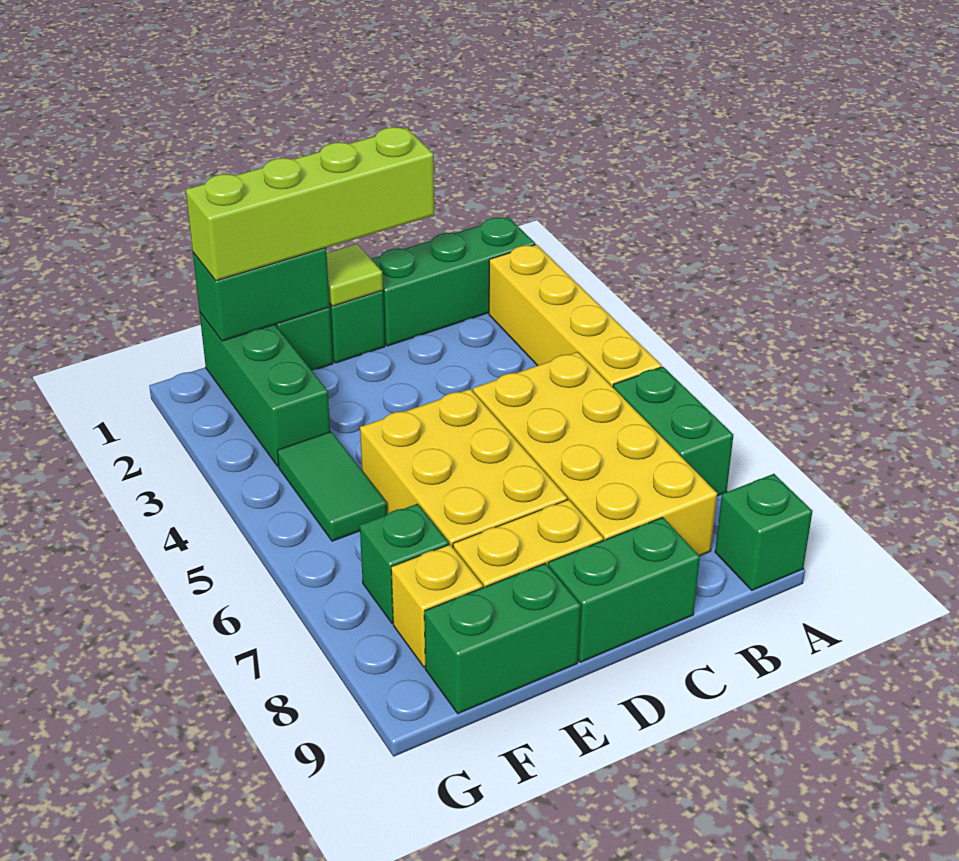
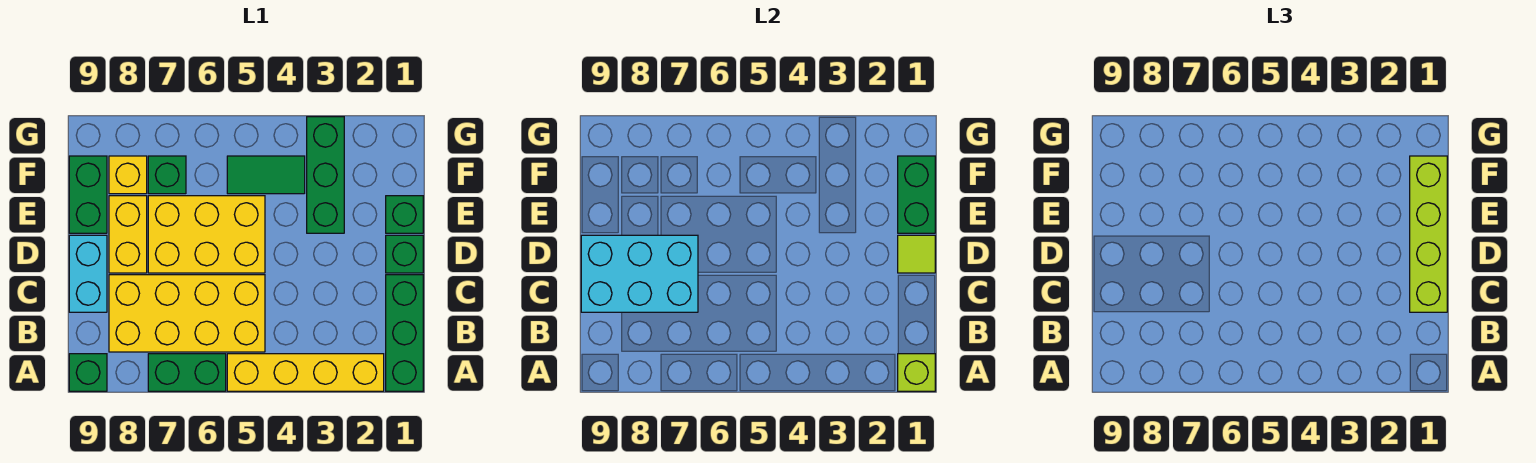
none -> lime brick A1 level 2
none -> cyan brick C7:D9 level 2
green brick C9:D9 level 1 -> cyan brick C9:D9 level 1
green brick F1:F3 level 1 -> green brick E3:G3 level 1

